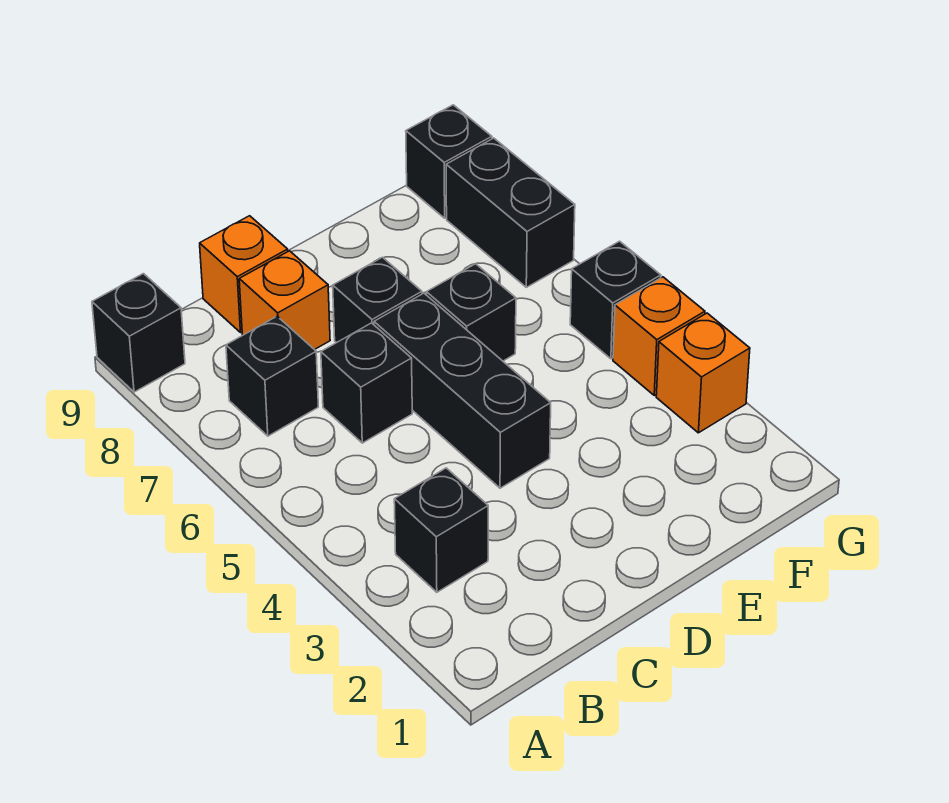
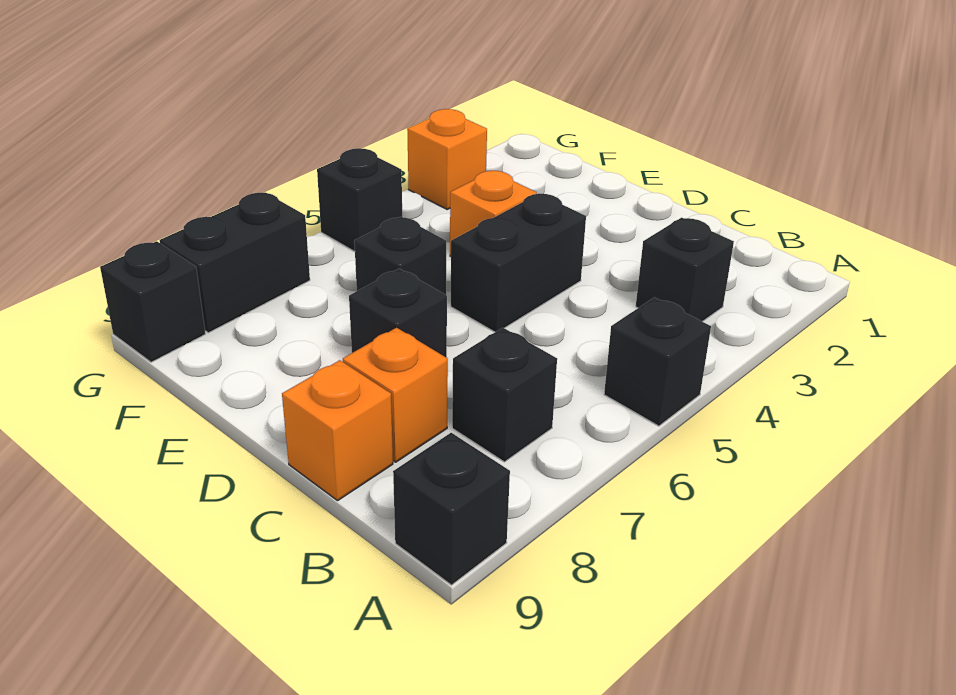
black brick C6 level 1 -> black brick A5 level 1
black brick D4:D6 level 1 -> black brick D4:D5 level 1
orange brick G4 level 1 -> orange brick E4 level 1

